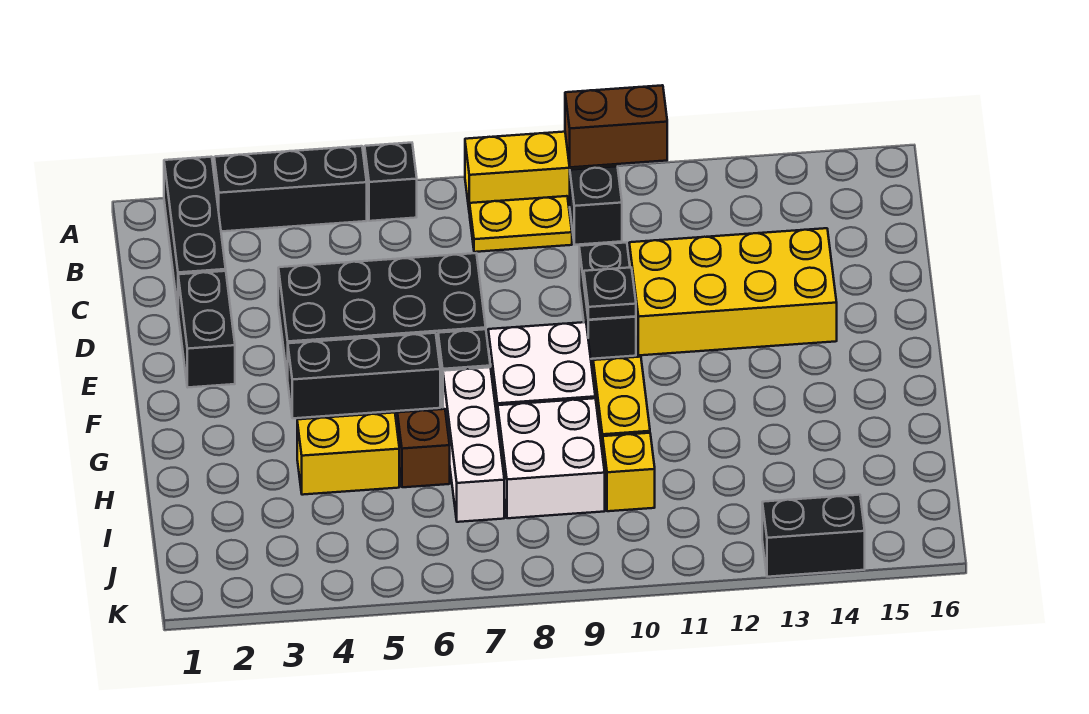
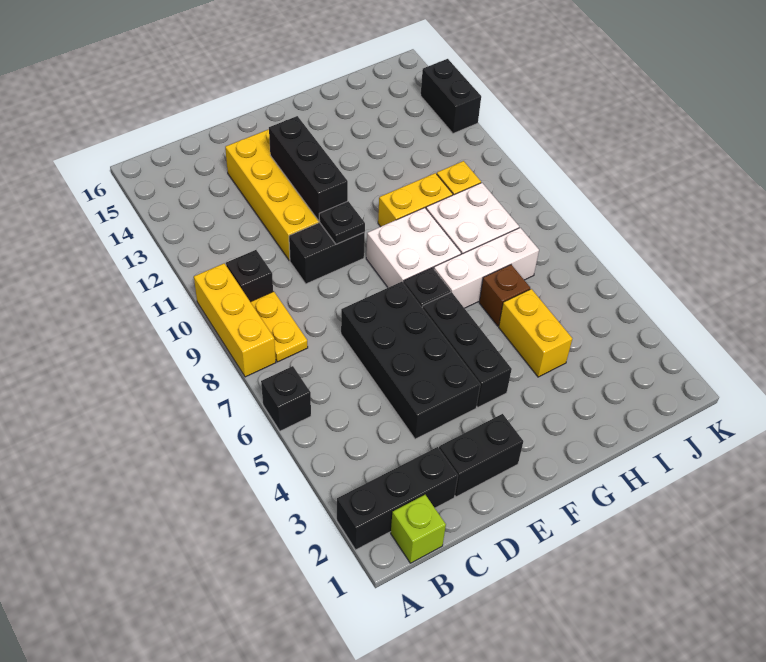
black brick A3:A5 level 1 -> black brick E11:E13 level 2
brown brick A10:A11 level 2 -> none
none -> lime brick B1 level 1

